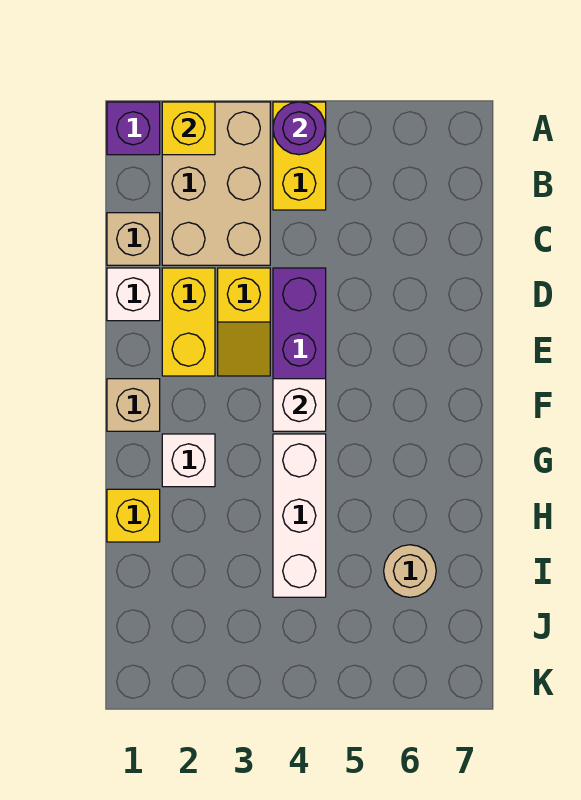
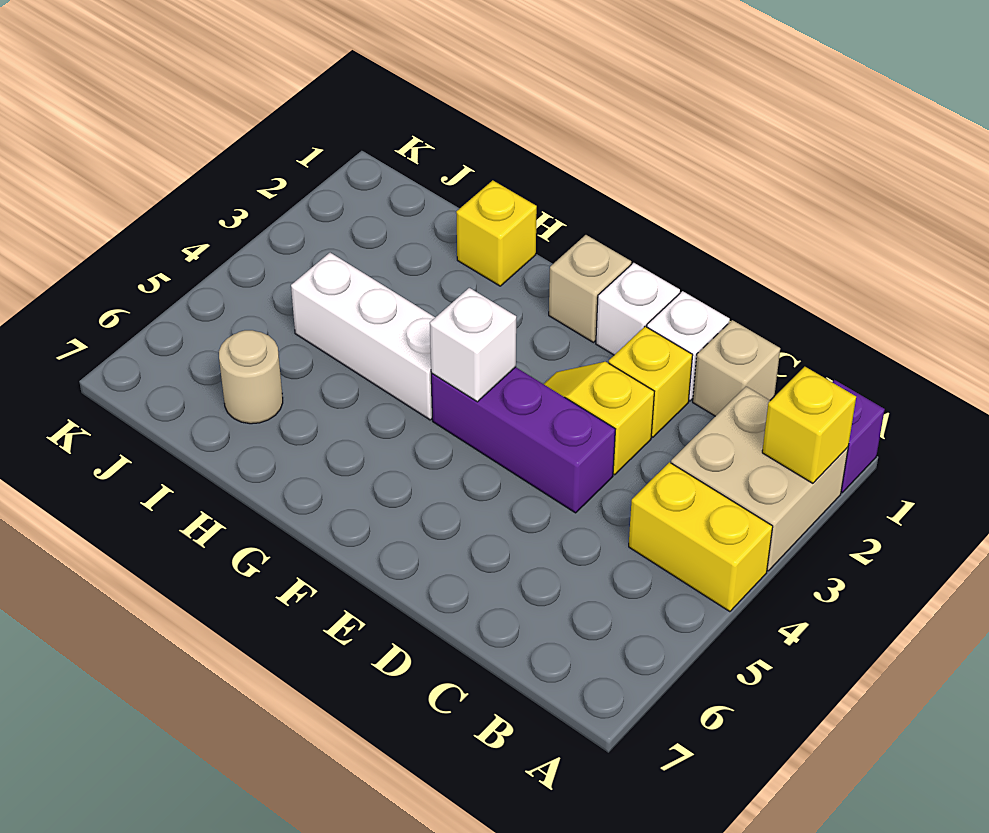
tan brick A2:C3 level 1 -> tan brick A2:B3 level 1
purple round brick A4 level 2 -> none
yellow brick D2:E2 level 1 -> yellow brick D2 level 1
white brick G2 level 1 -> white brick E1 level 1

